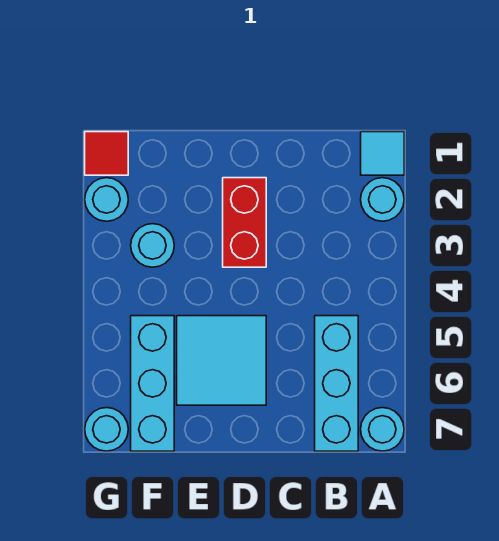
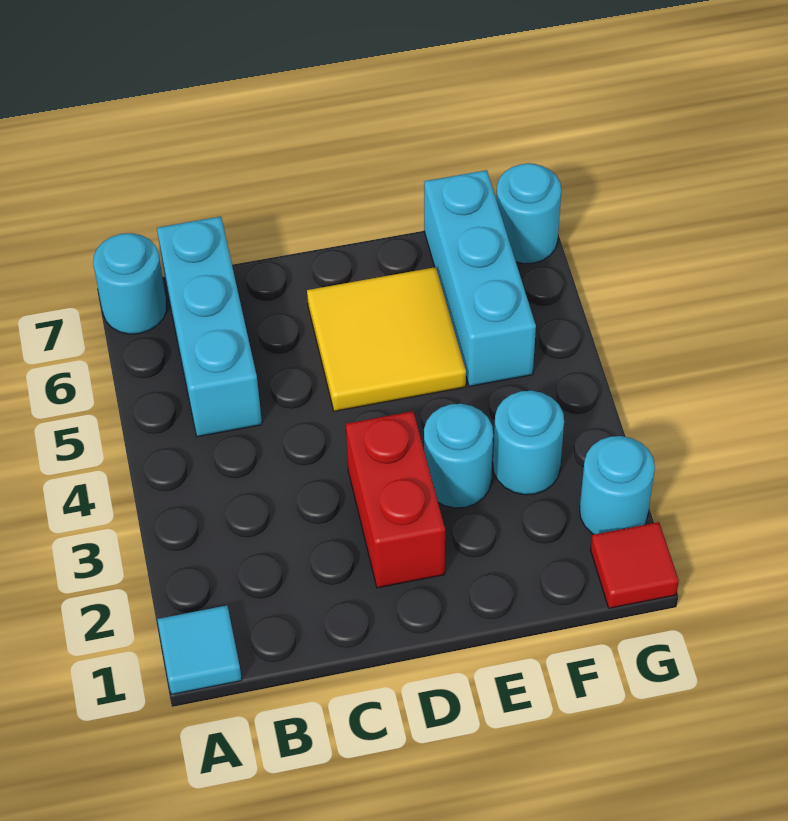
cyan round brick A2 level 1 -> cyan round brick E3 level 1
cyan tile D5:E6 level 1 -> yellow tile D5:E6 level 1

